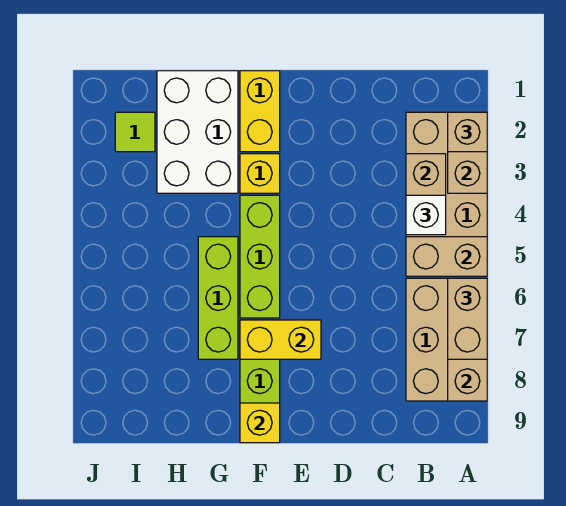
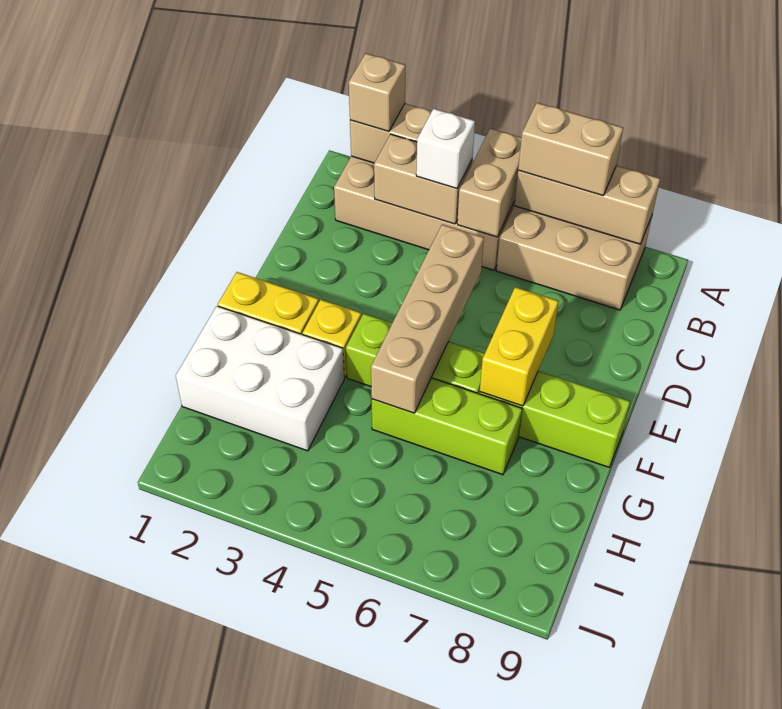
none -> tan brick D5:G5 level 2
yellow brick F9 level 2 -> none
lime tile I2 level 1 -> none

